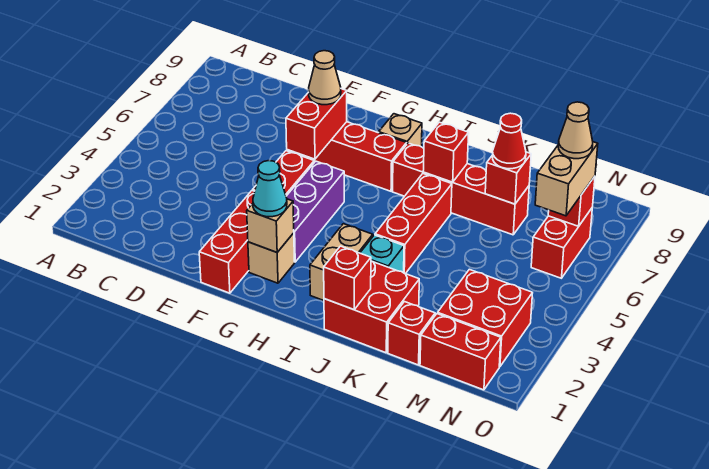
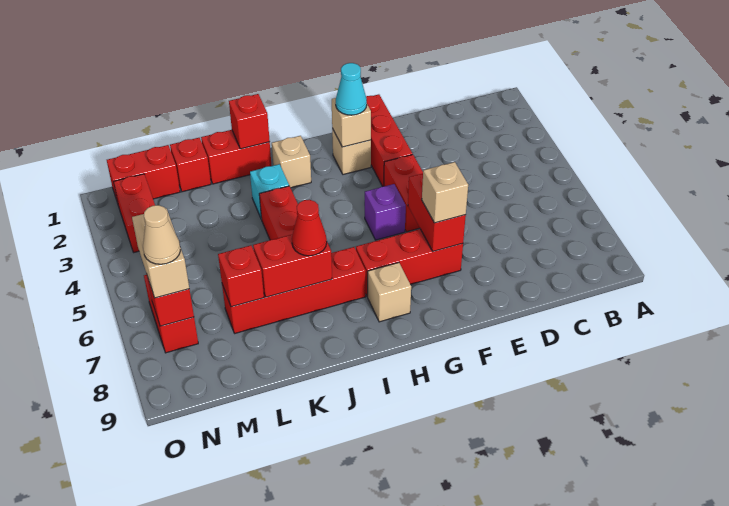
tan cone F7 level 3 -> tan brick F7 level 3
purple brick G3:G5 level 1 -> purple brick G5 level 1
tan brick I2:I3 level 1 -> tan brick I2 level 1
red brick J1:K2 level 1 -> red brick J1:K1 level 1
red brick J7 level 2 -> red brick J7:K7 level 2
red cone L7 level 3 -> red cone J7 level 3
red brick M2:N3 level 1 -> red brick N2:N3 level 1

